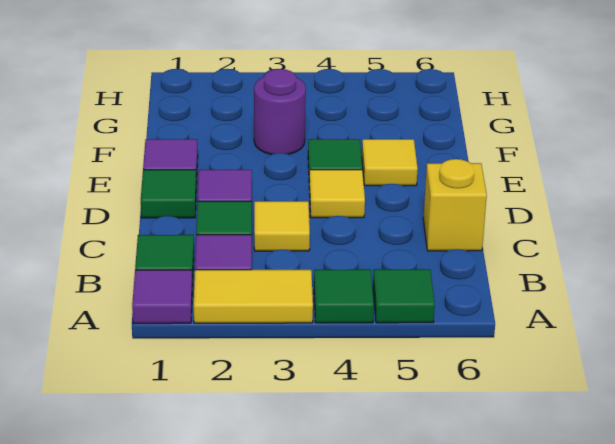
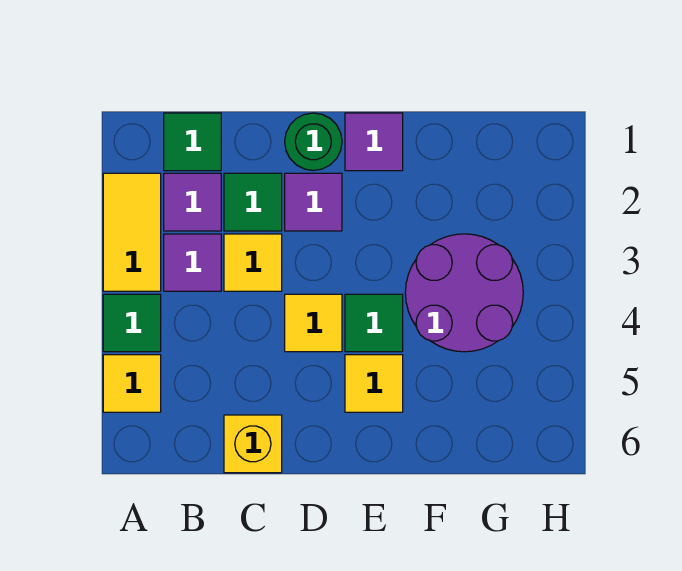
purple tile A1 level 1 -> purple tile B3 level 1
green tile A5 level 1 -> yellow tile A5 level 1
green tile D1 level 1 -> green round brick D1 level 1
purple round brick F3 level 1 -> purple round brick F3:G4 level 1

